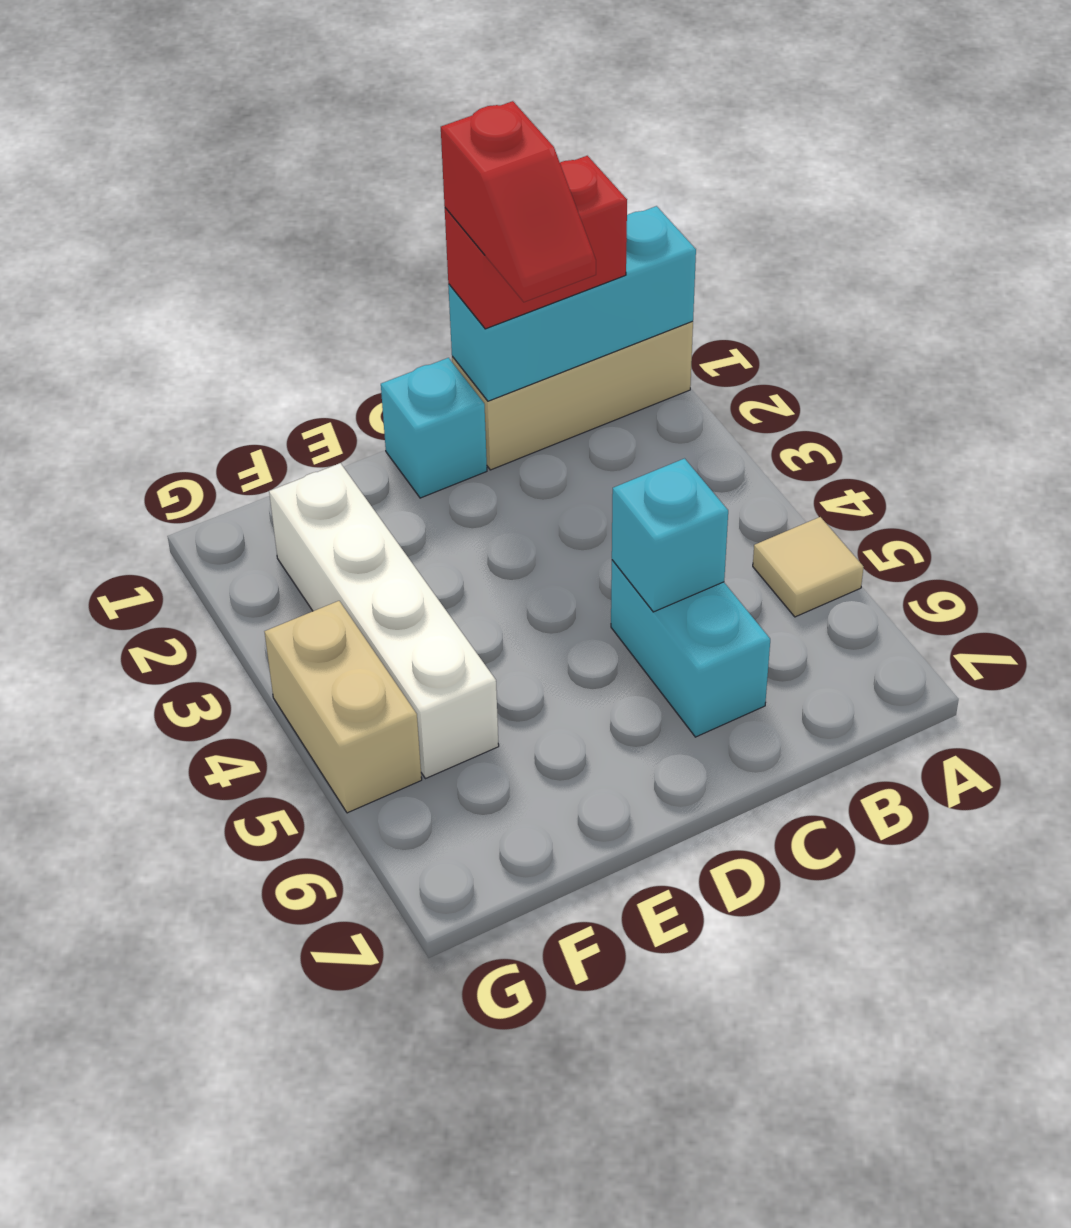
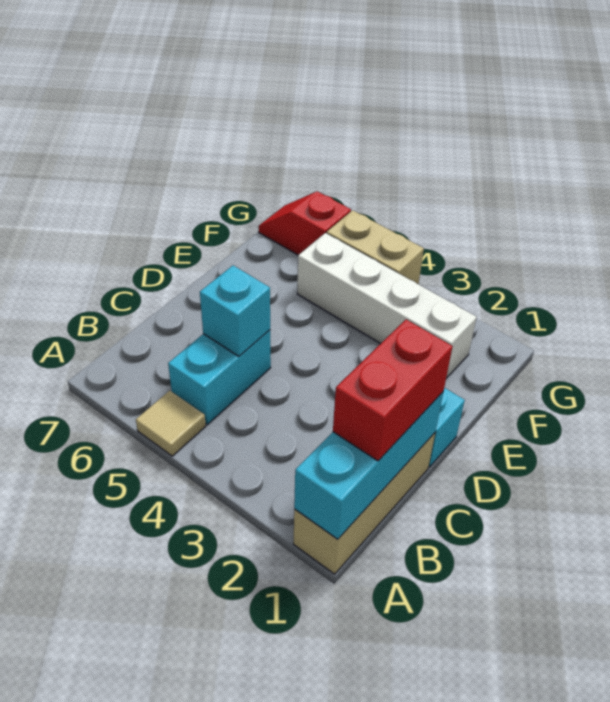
red slope C1:C2 level 4 top 1 -> red slope G6:G7 level 1 top 6
cyan brick C5:C6 level 1 -> cyan brick B5:C5 level 1

